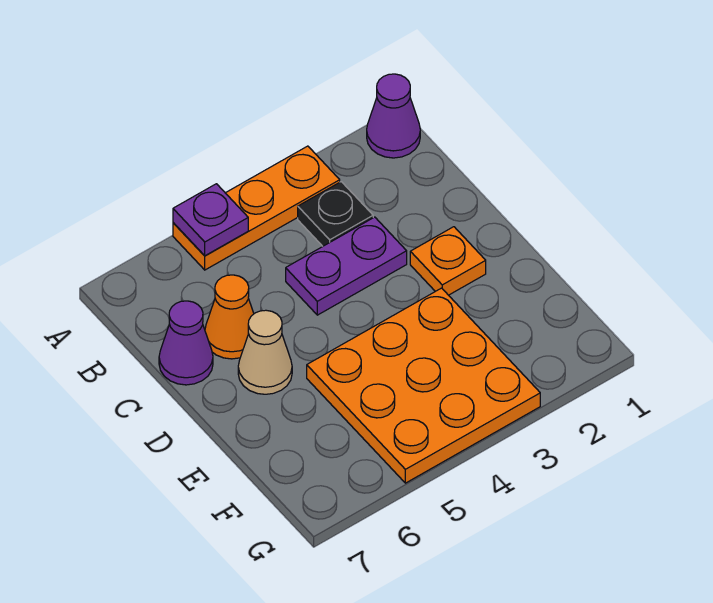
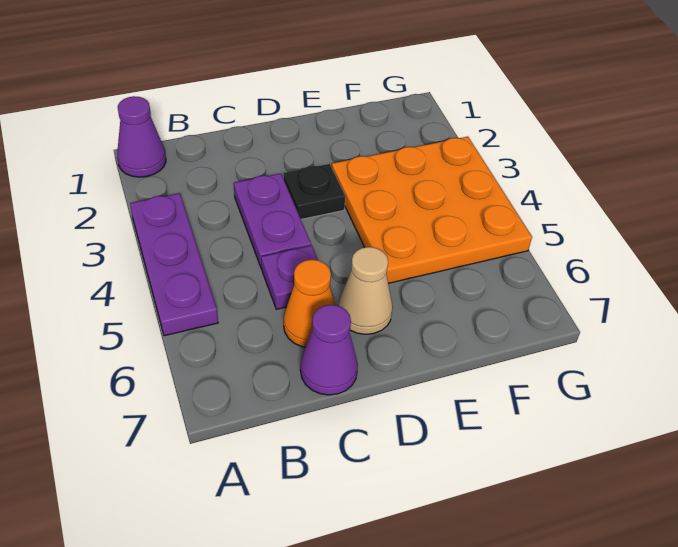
orange plate A3:A5 level 1 -> purple plate A3:A5 level 1
purple plate A5 level 2 -> purple plate C5 level 1
black plate B3 level 1 -> black plate D3 level 1
orange plate D2 level 1 -> none

